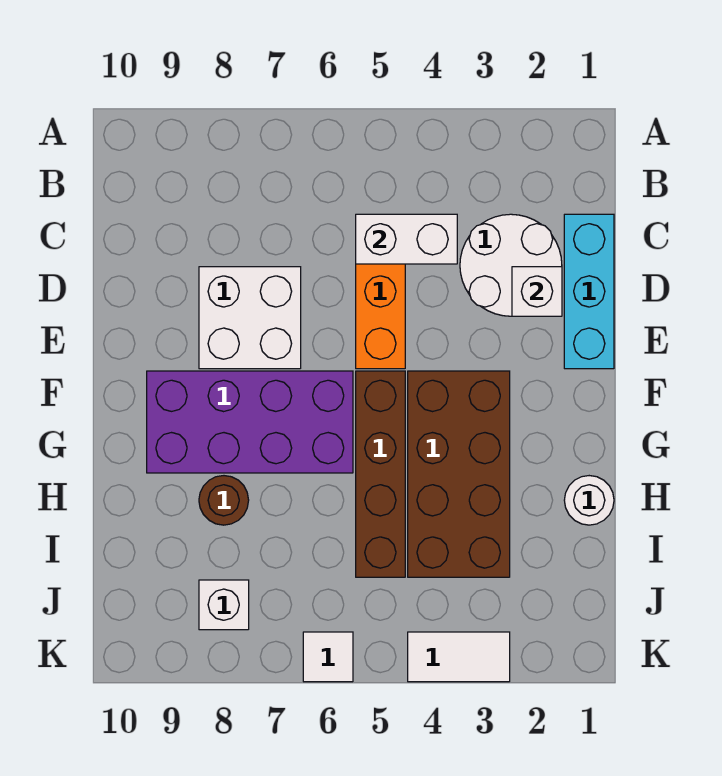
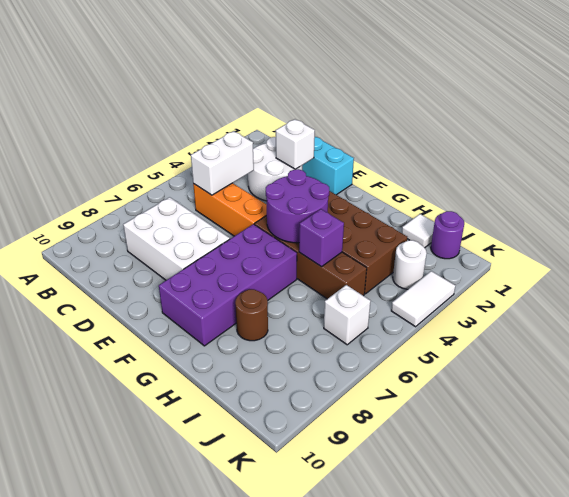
white brick D7:E8 level 1 -> white brick C7:E8 level 1
none -> purple round brick F4:G5 level 2
white round brick H1 level 1 -> white round brick J3 level 1
none -> purple brick H5 level 2
none -> purple round brick J1 level 1
white brick J8 level 1 -> white brick J6 level 1
white tile K6 level 1 -> white tile I1 level 1

